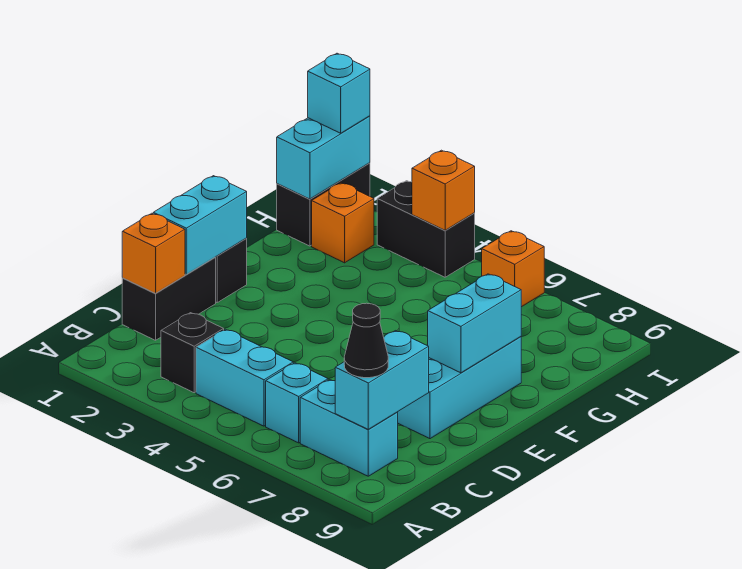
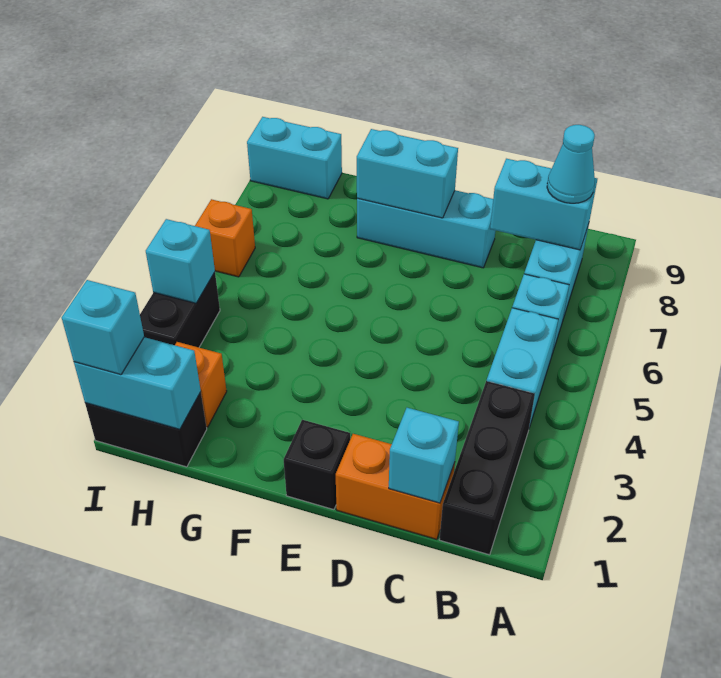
black brick B3 level 1 -> black brick B1:B3 level 1
black cone B8 level 3 -> cyan cone B8 level 3
black brick C1:D1 level 1 -> orange brick C1:D1 level 1
orange brick C1 level 2 -> cyan brick C1 level 2
cyan brick D1:E1 level 2 -> cyan brick H9:I9 level 1
orange brick I4 level 2 -> cyan brick I4 level 2

